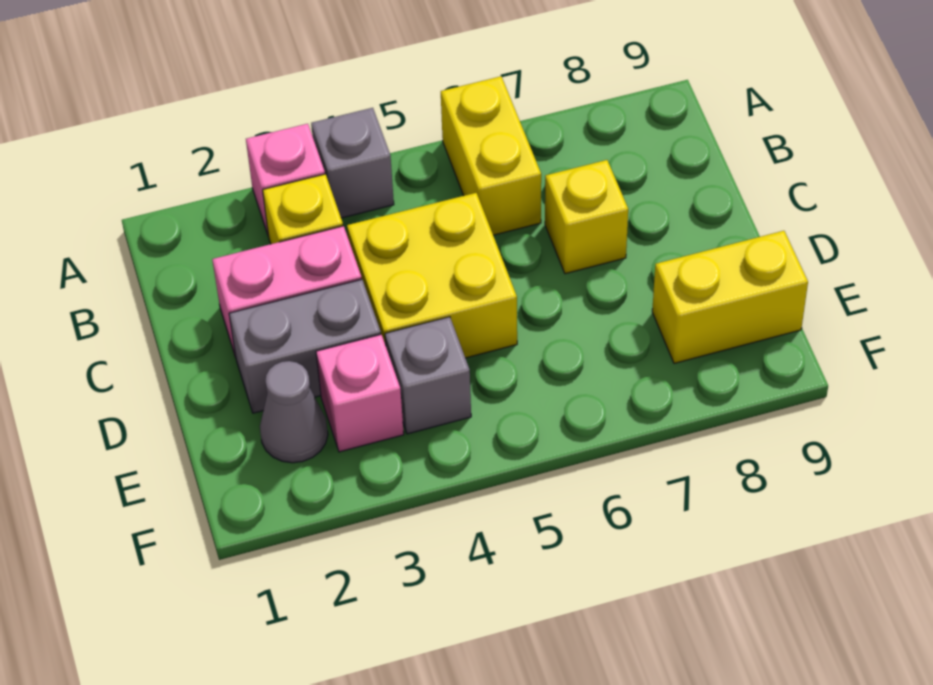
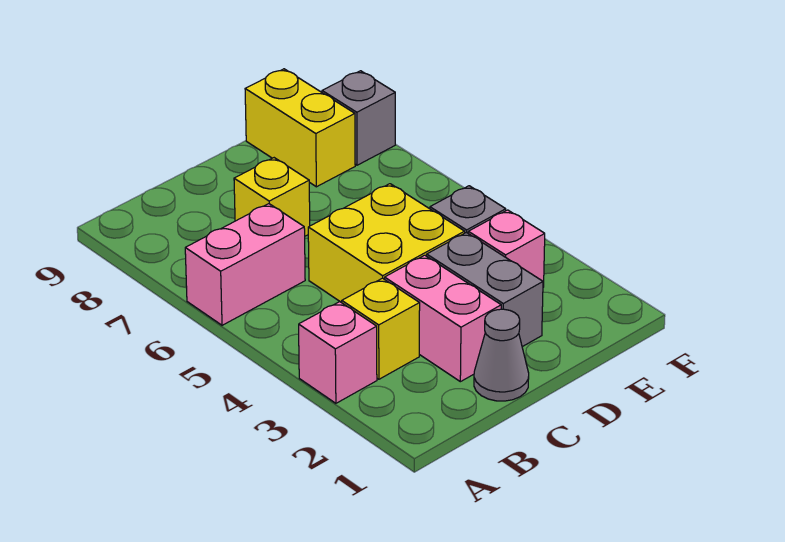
grey brick A4 level 1 -> grey brick F8 level 1
yellow brick A6:B6 level 1 -> pink brick A6:B6 level 1
grey cone E2 level 1 -> grey cone C1 level 1

